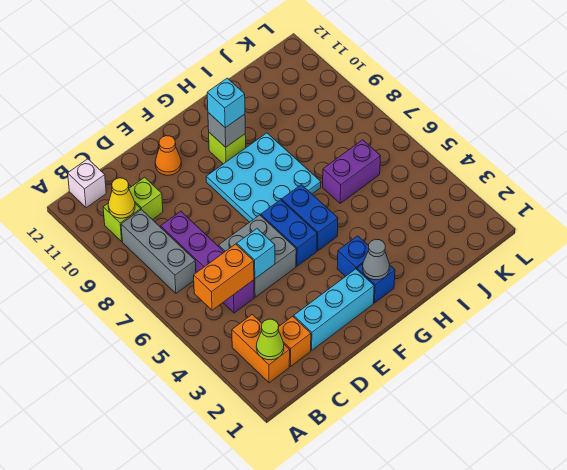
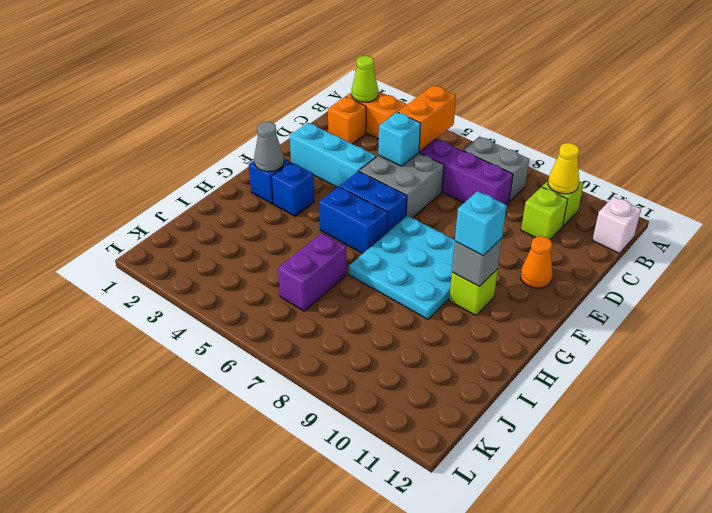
grey brick B7:B9 level 1 -> grey brick B7:B8 level 1
cyan brick D2:F2 level 1 -> cyan brick E2:E4 level 1

